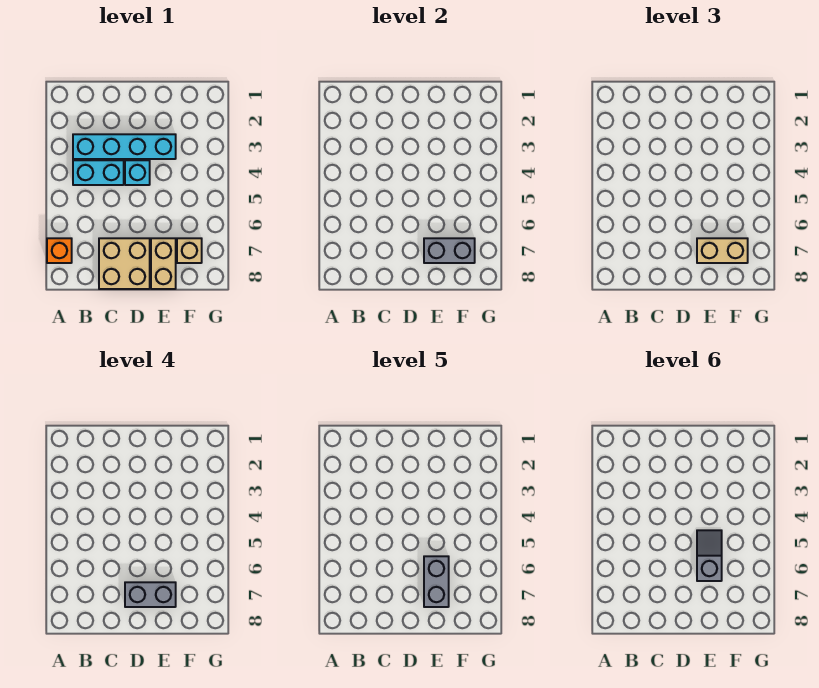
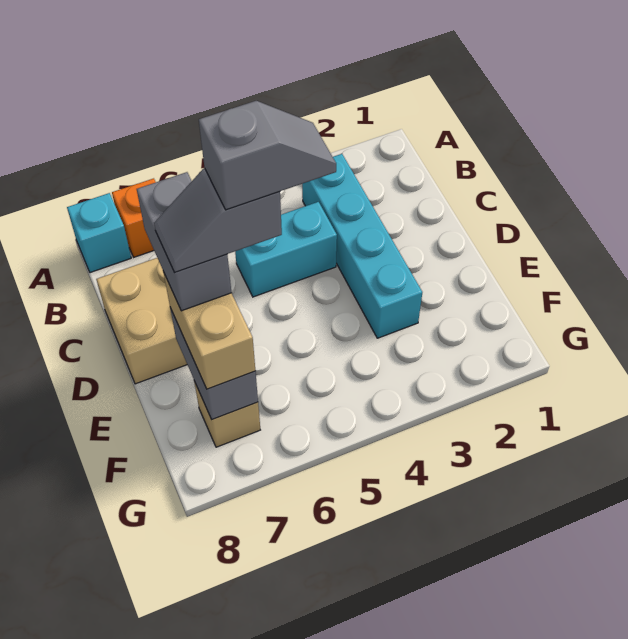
cyan brick B4:C4 level 1 -> cyan brick C4:C5 level 1
cyan brick D4 level 1 -> cyan brick A8 level 1
grey brick E6:E7 level 5 -> grey slope E6:E7 level 5 top 6
tan brick E7:E8 level 1 -> none

